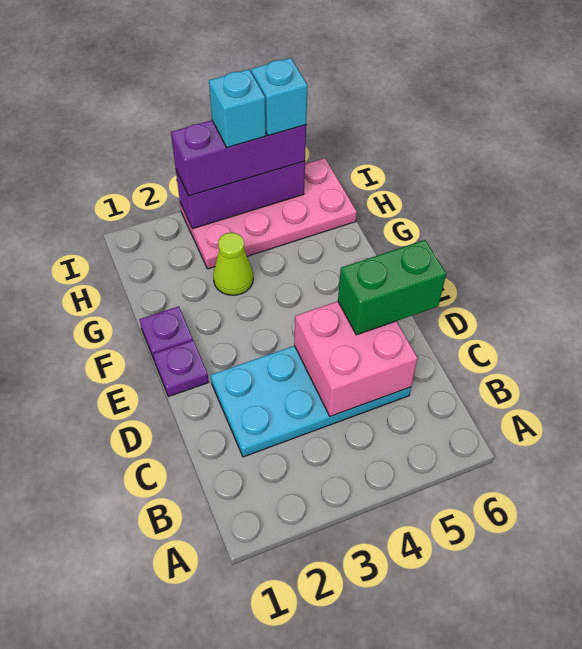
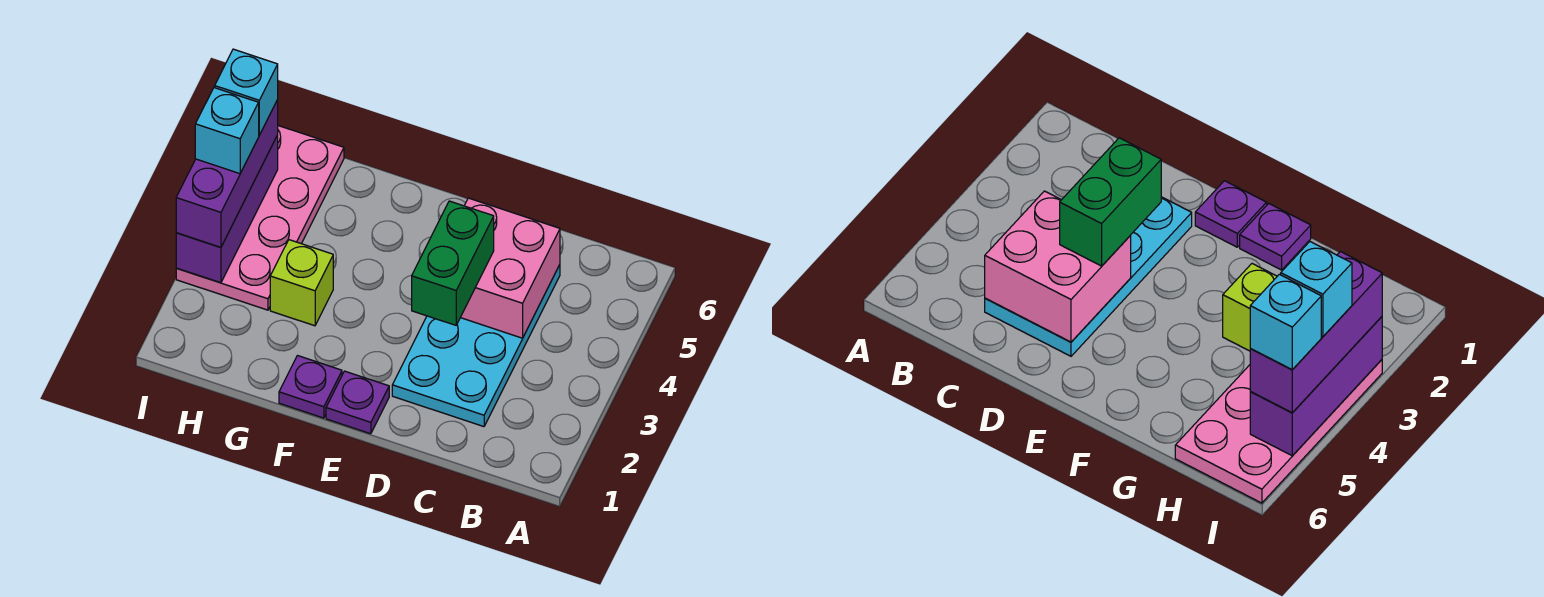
green brick D5:D6 level 3 -> green brick D3:D4 level 3
lime cone G3 level 1 -> lime brick G3 level 1

